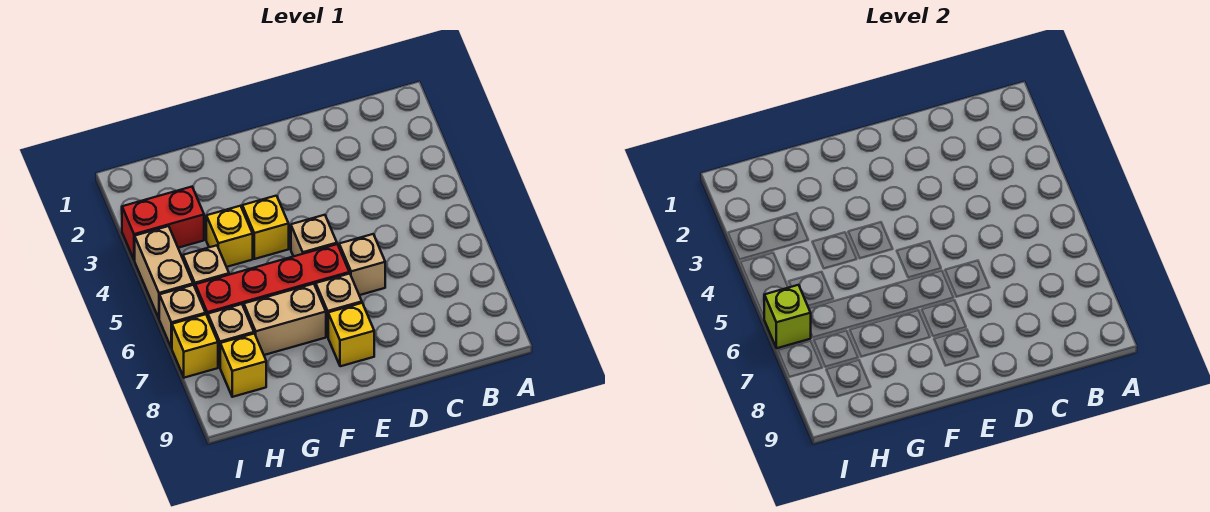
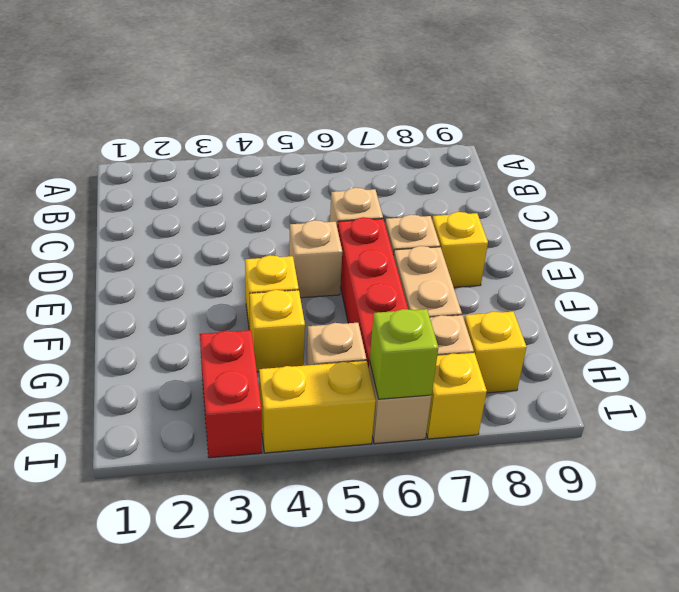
tan brick I4:I5 level 1 -> yellow brick I4:I5 level 1

